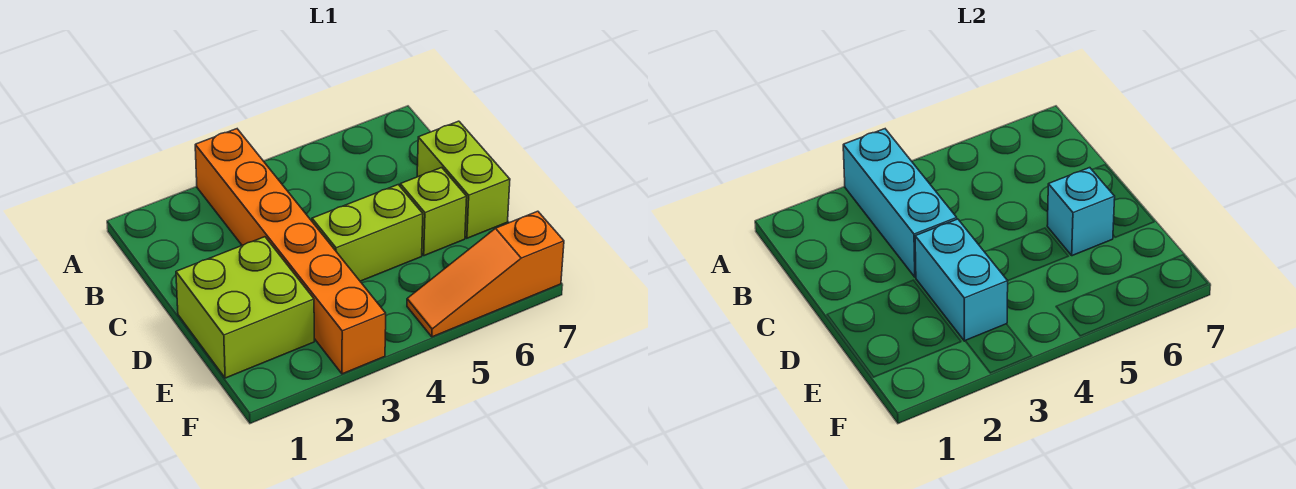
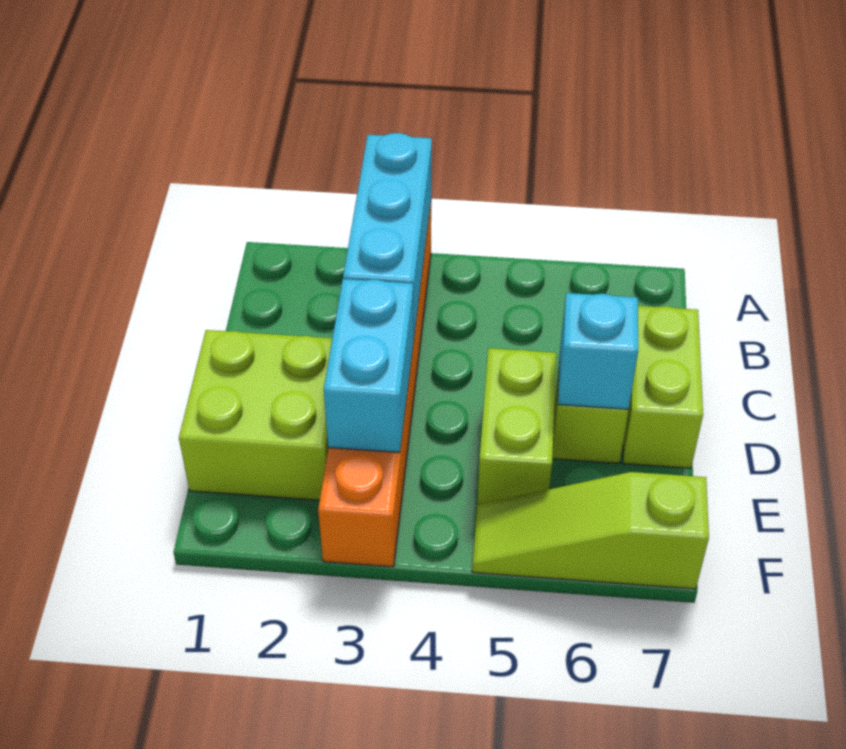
lime brick D4:D5 level 1 -> lime brick D5:E5 level 1
orange slope F5:F7 level 1 top 7 -> lime slope F5:F7 level 1 top 7

